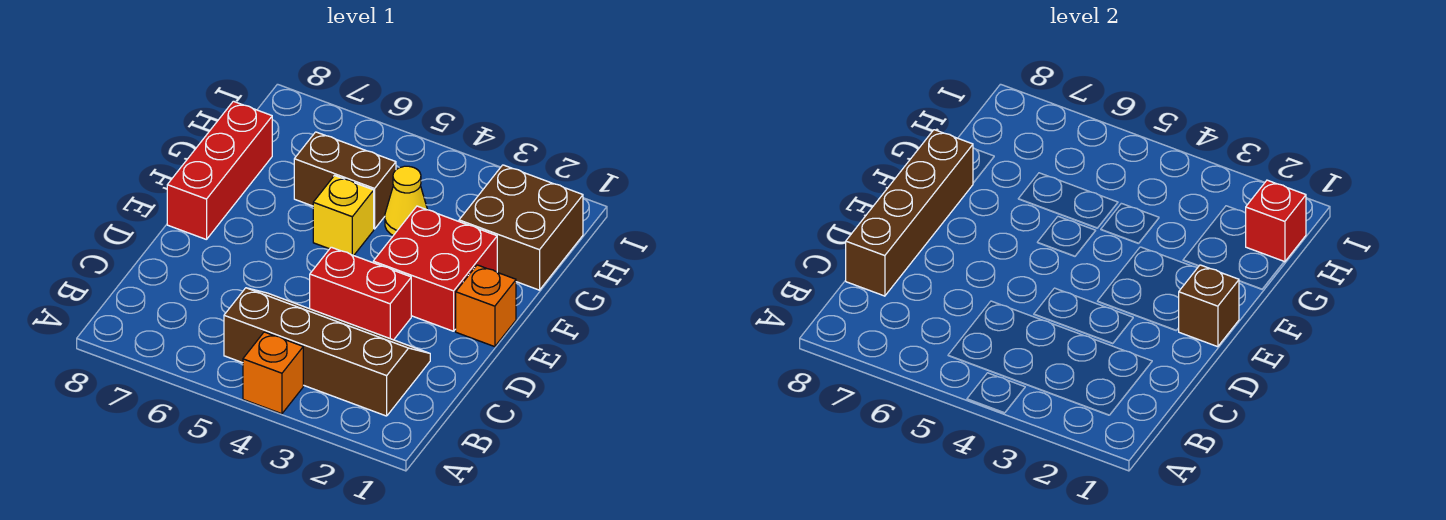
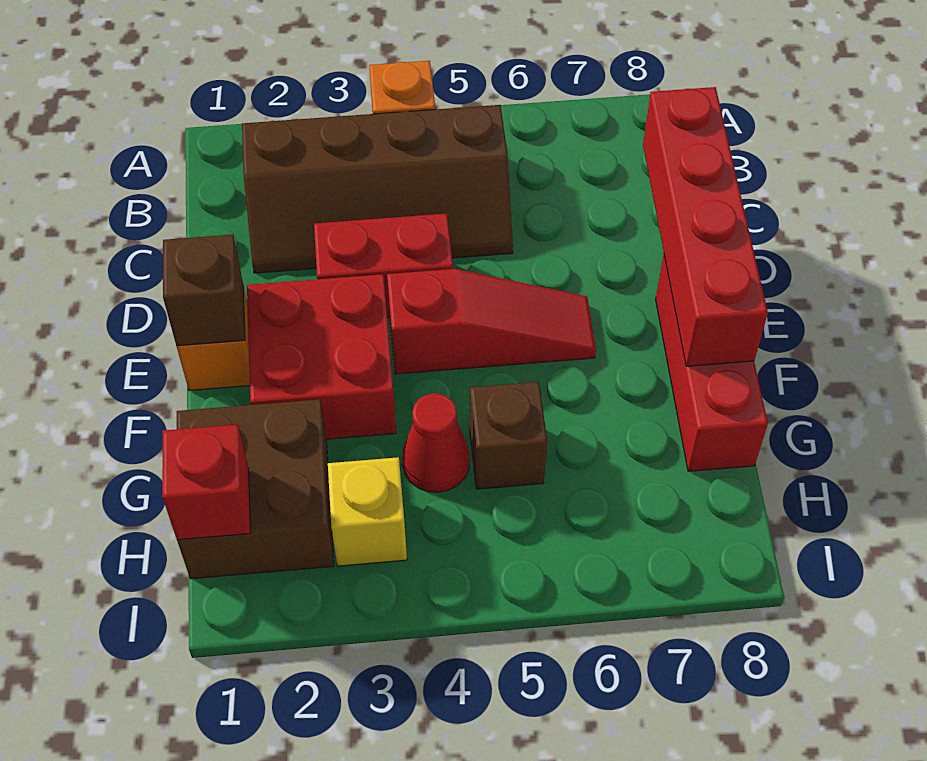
brown brick C8:F8 level 2 -> red brick C8:F8 level 2
none -> red slope E4:E6 level 1 top 4
yellow brick F5 level 1 -> yellow brick H3 level 1
yellow cone G4 level 1 -> red cone G4 level 1
brown brick G5:G6 level 1 -> brown brick G5 level 1

